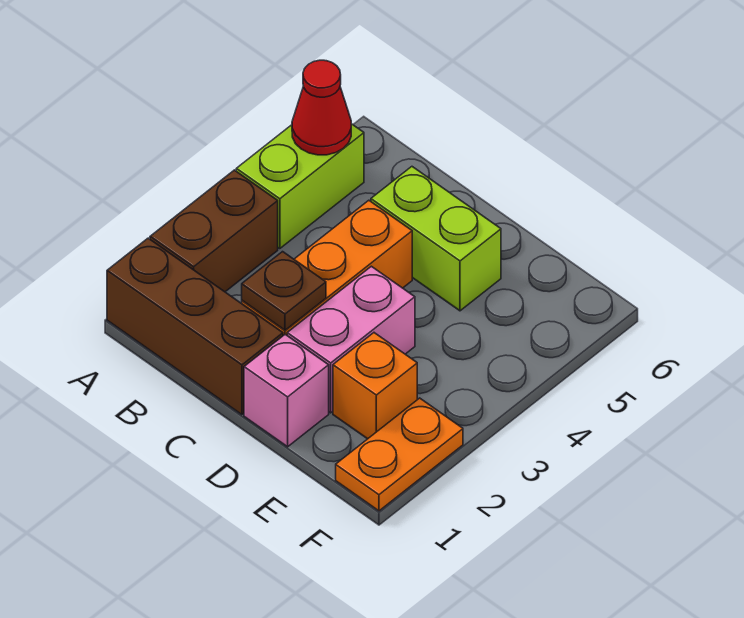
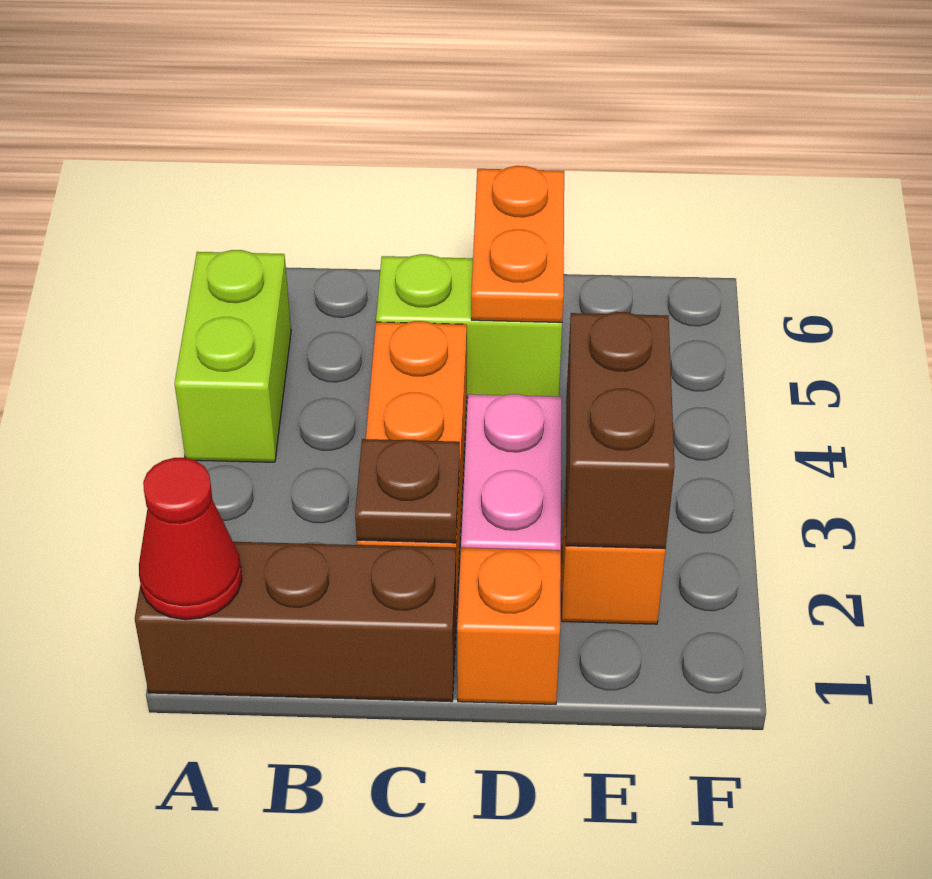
brown brick A2:A3 level 1 -> brown brick E2:E3 level 2
red cone A5 level 2 -> red cone A1 level 2
pink brick D1 level 1 -> orange brick D1 level 1
orange plate F1:F2 level 1 -> orange plate D5:D6 level 2

